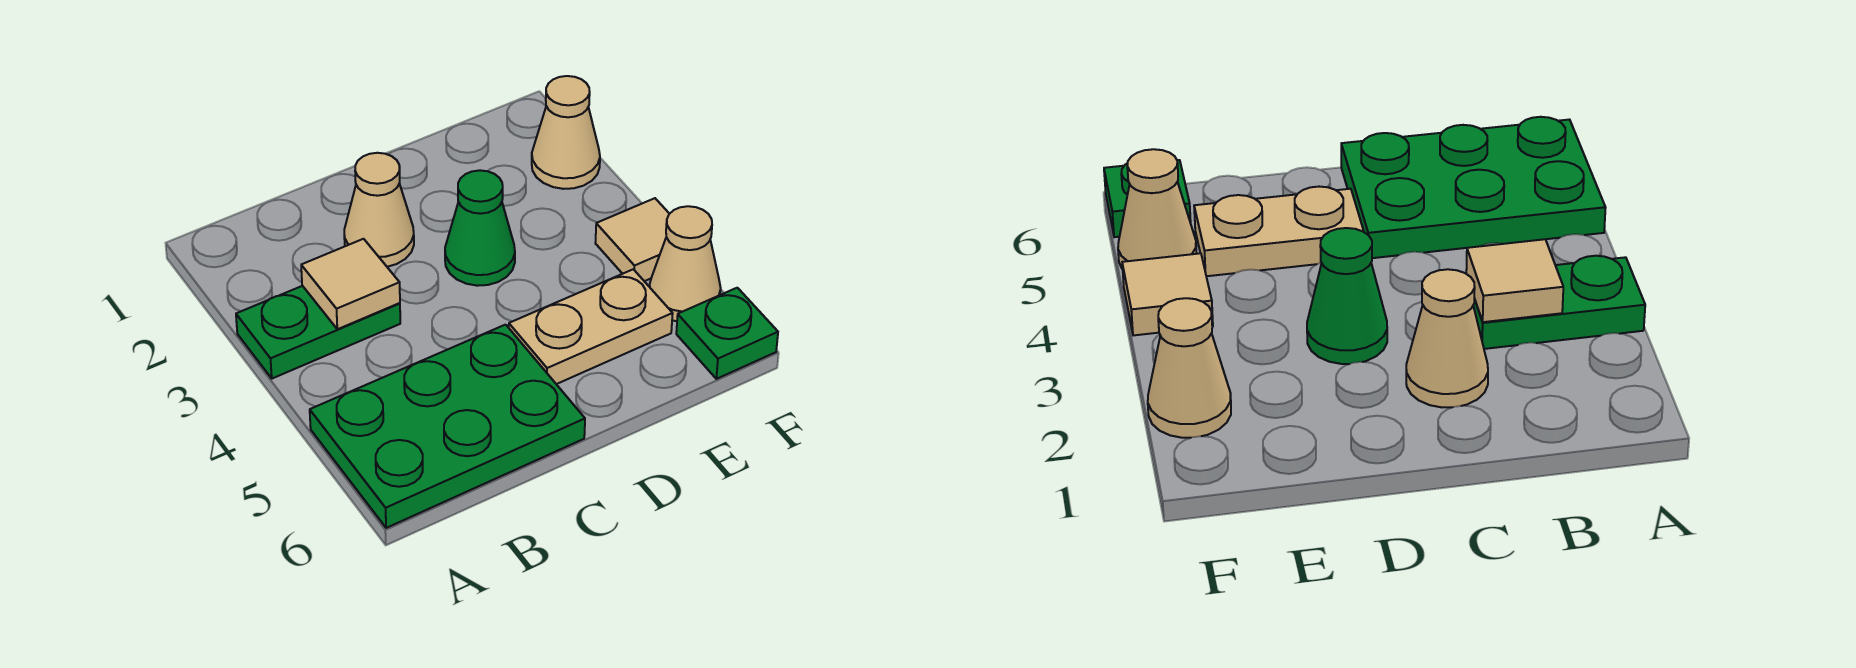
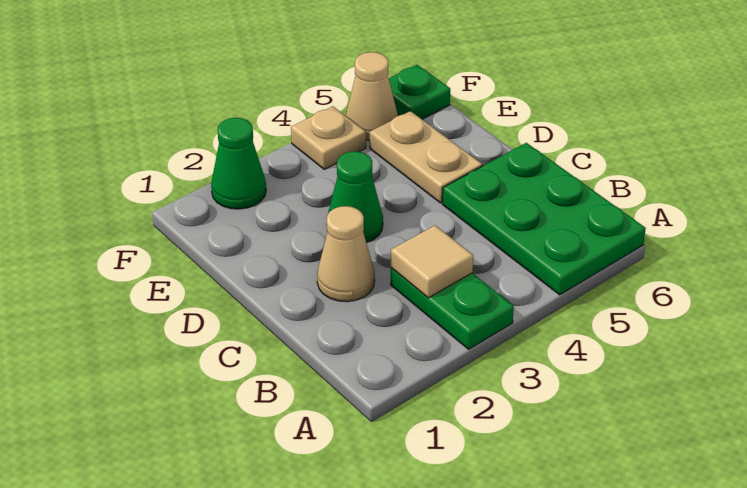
tan cone F2 level 1 -> green cone F2 level 1
tan tile F4 level 1 -> tan plate F4 level 1

